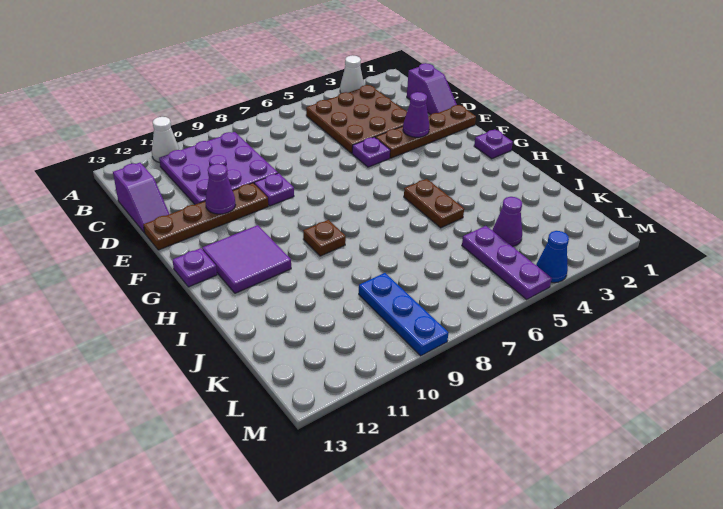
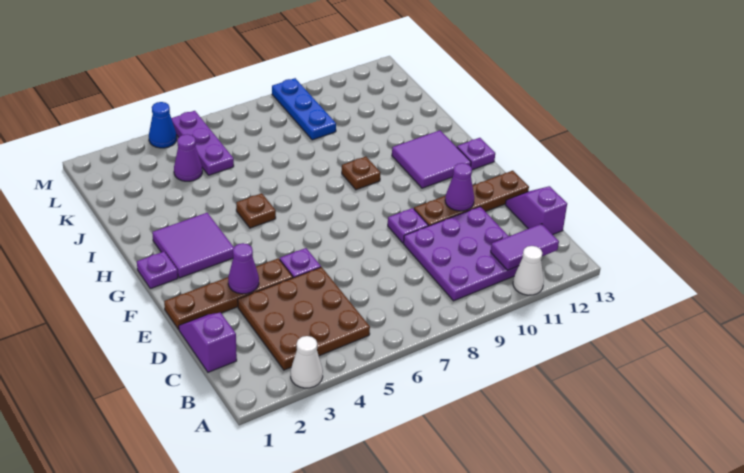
none -> purple tile B11:B12 level 2
none -> purple tile G2:H3 level 1
brown plate H5:I5 level 1 -> brown plate H5 level 1

